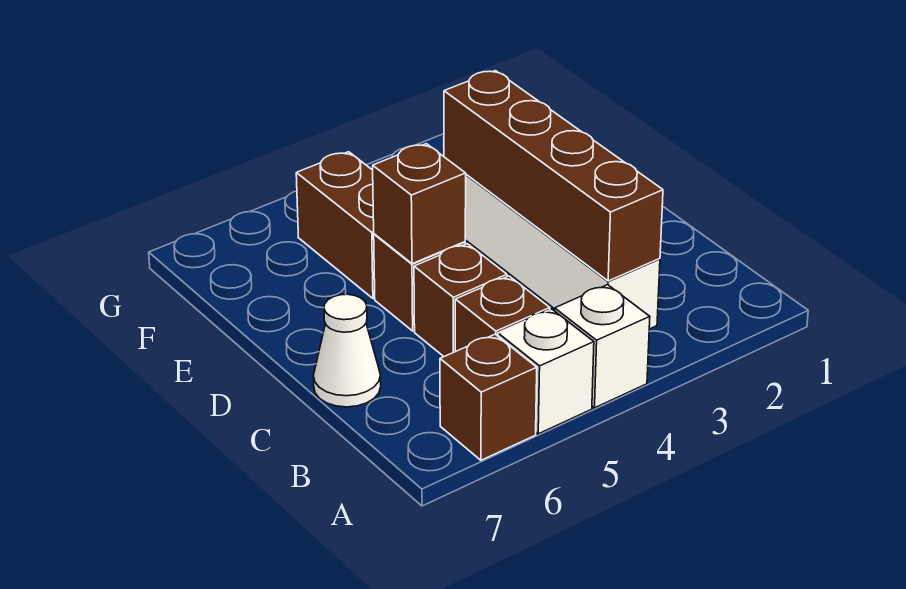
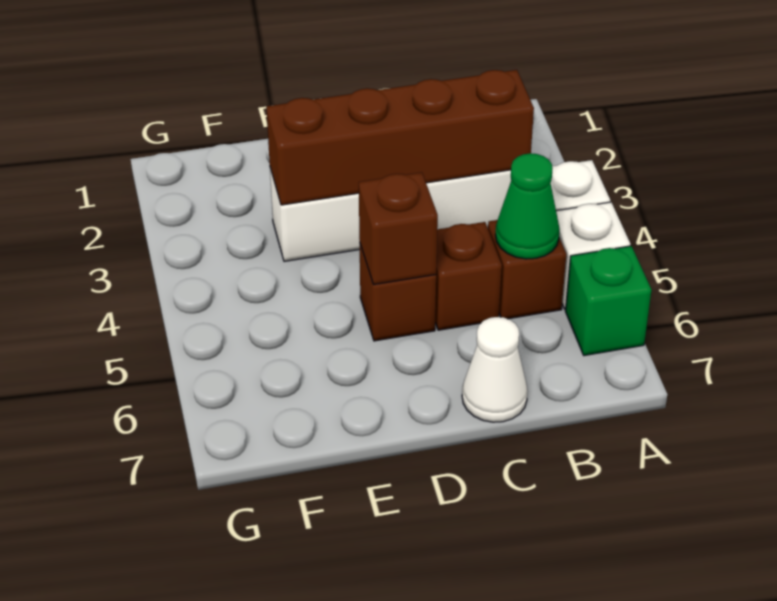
brown brick A6 level 1 -> green brick A6 level 1
none -> green cone B5 level 2
brown brick E5:F5 level 1 -> none

